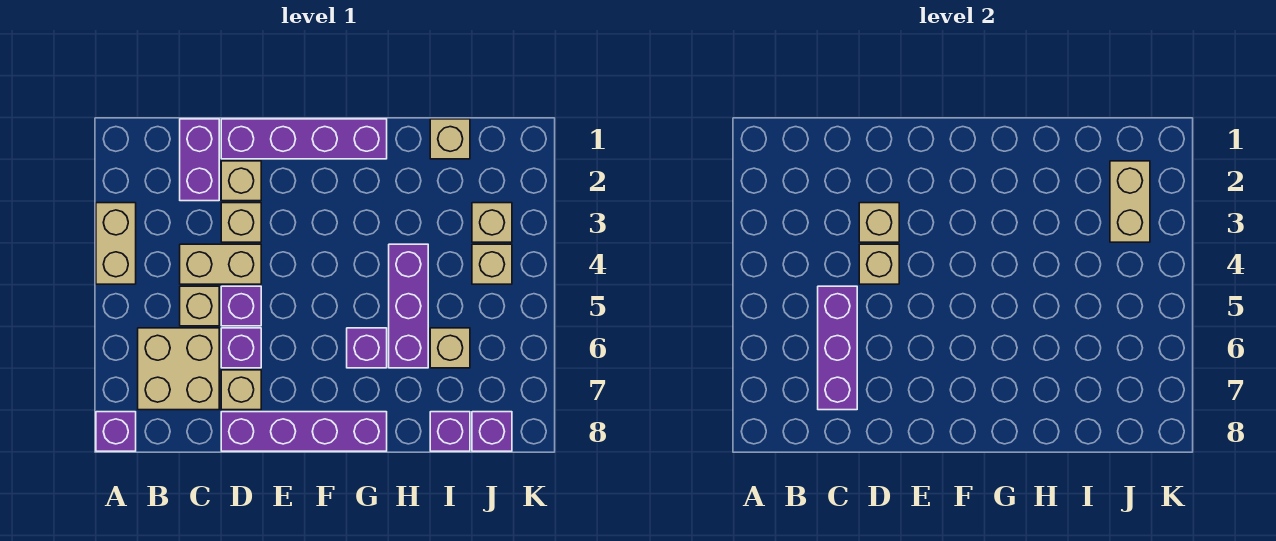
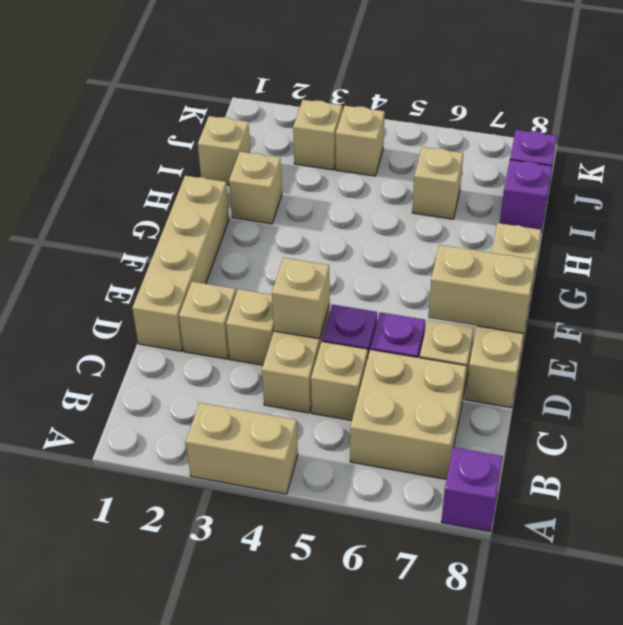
purple brick C1:C2 level 1 -> none
purple brick C5:C7 level 2 -> none
purple brick D1:G1 level 1 -> tan brick D1:G1 level 1
tan brick D3 level 2 -> tan brick H2 level 1
purple brick D8:G8 level 1 -> tan brick D8:G8 level 1
purple brick G6 level 1 -> none
purple brick H4:H6 level 1 -> none
tan brick J2:J3 level 2 -> tan brick E7:E8 level 2

